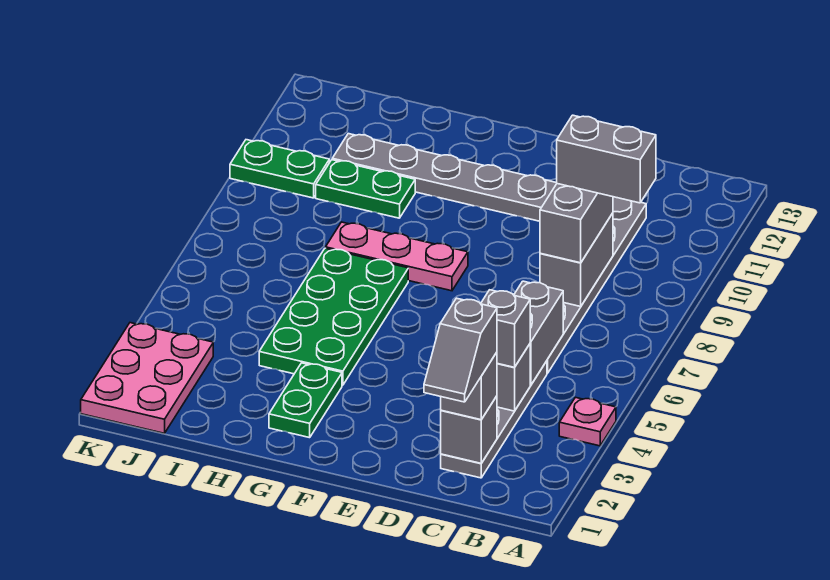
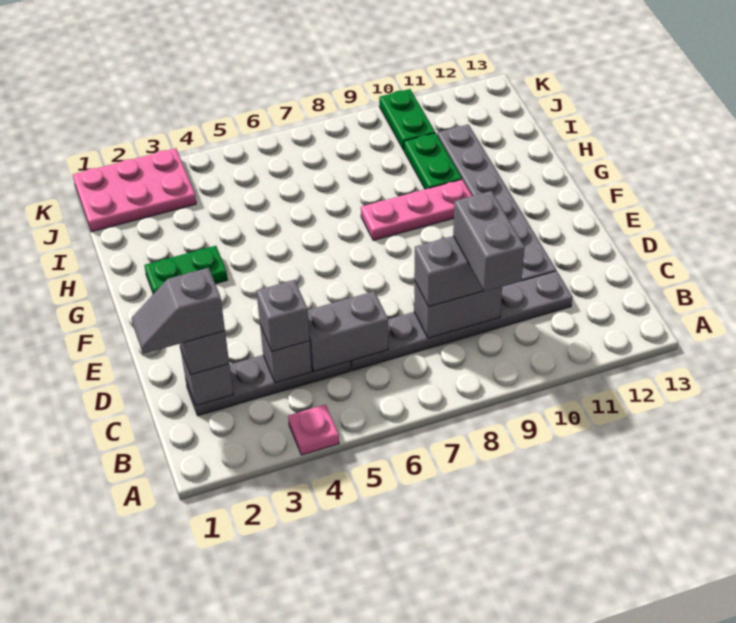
pink plate F8:H8 level 1 -> pink plate G8:G10 level 1
green plate G4:H7 level 1 -> none

